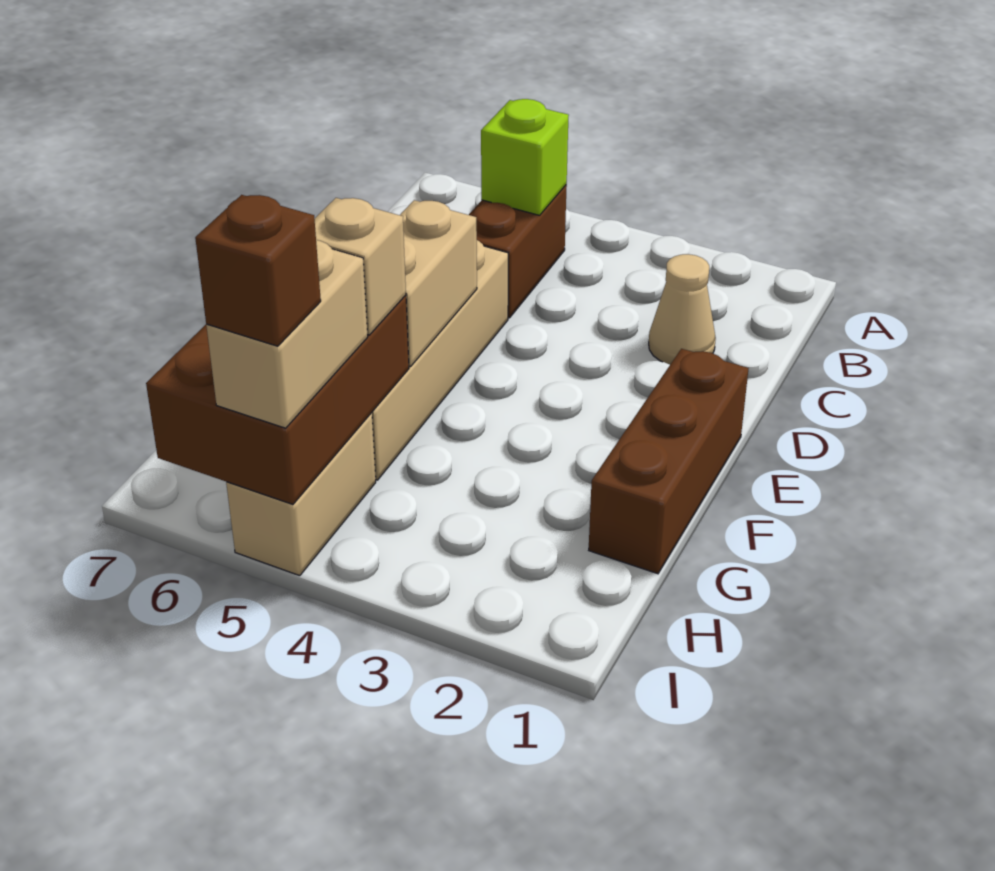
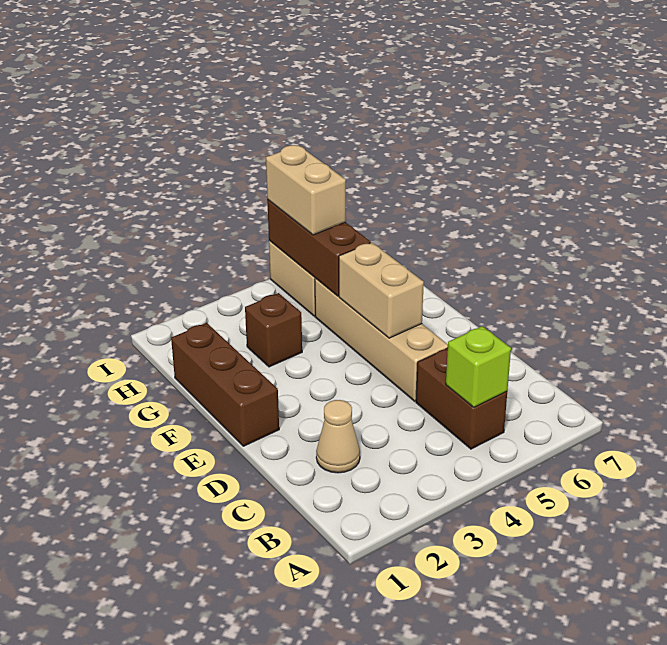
brown brick G5:I6 level 2 -> brown brick G5:I5 level 2
tan brick G5 level 3 -> none
brown brick I5 level 4 -> brown brick G3 level 1

